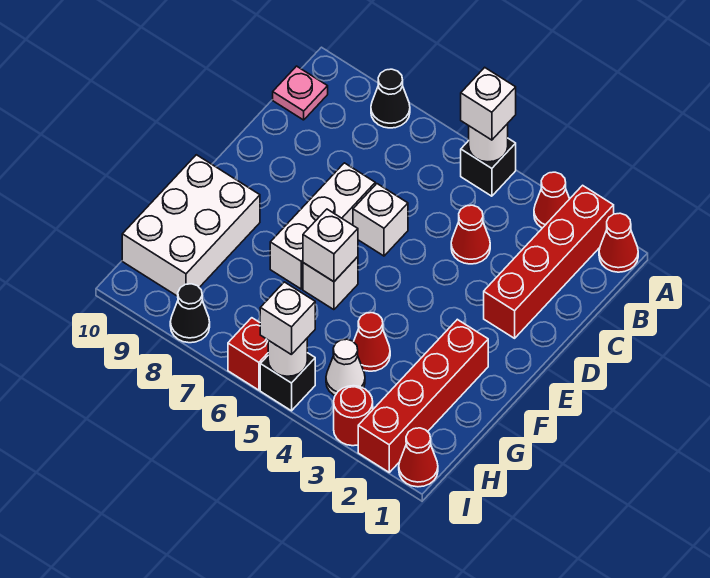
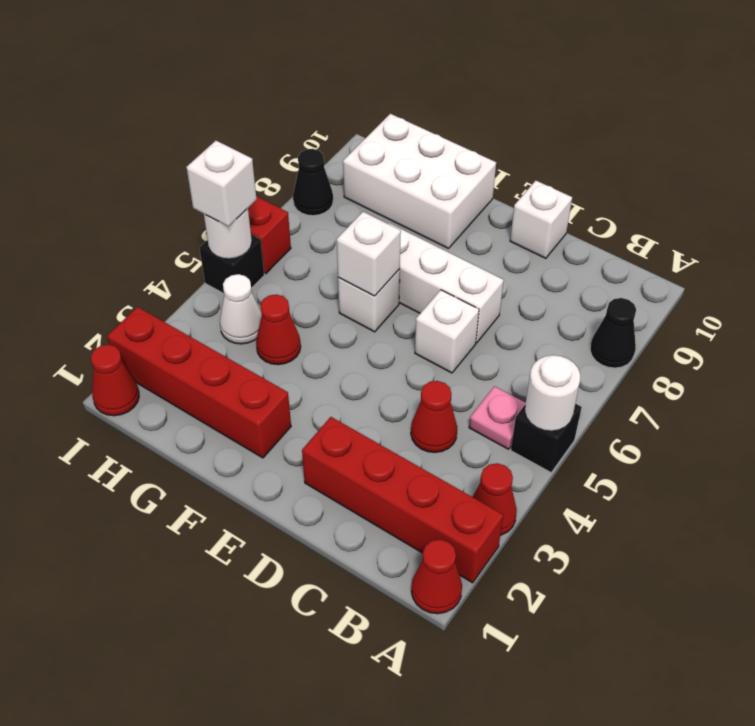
white brick A5 level 3 -> white brick D10 level 1
pink plate B10 level 1 -> pink plate B5 level 1
red round brick I3 level 1 -> none

